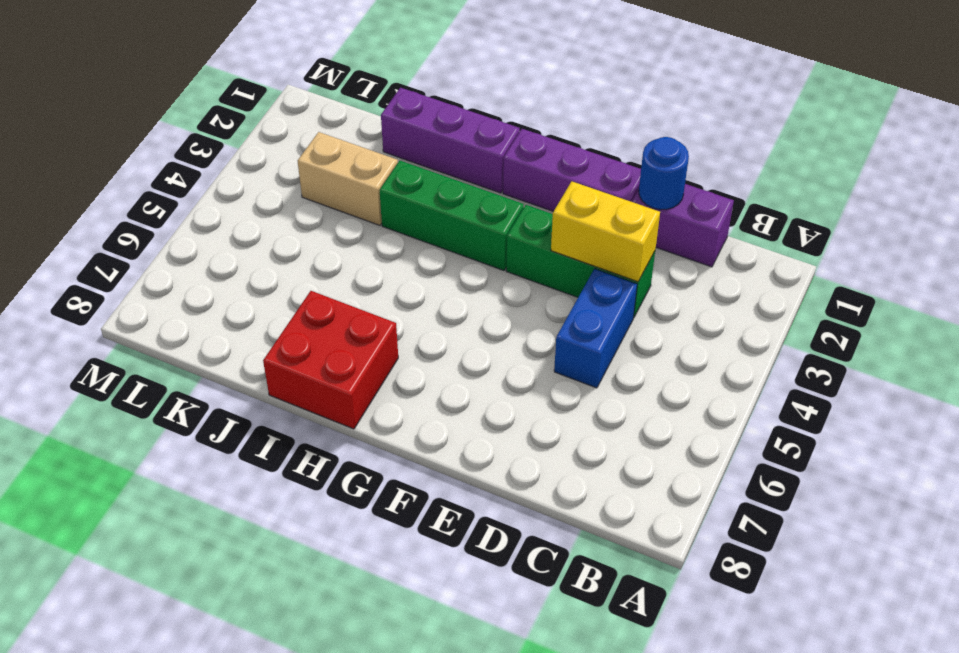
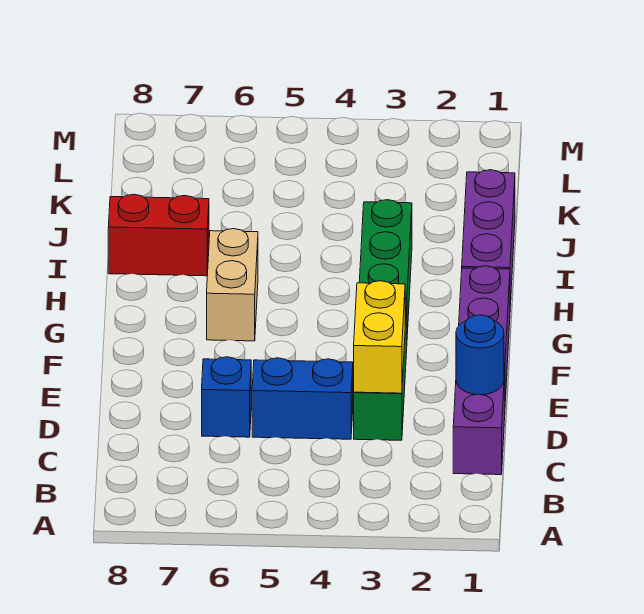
none -> blue brick D6 level 1
red brick H7:I8 level 1 -> red brick I7:I8 level 1
tan brick J3:K3 level 1 -> tan brick G6:H6 level 1

